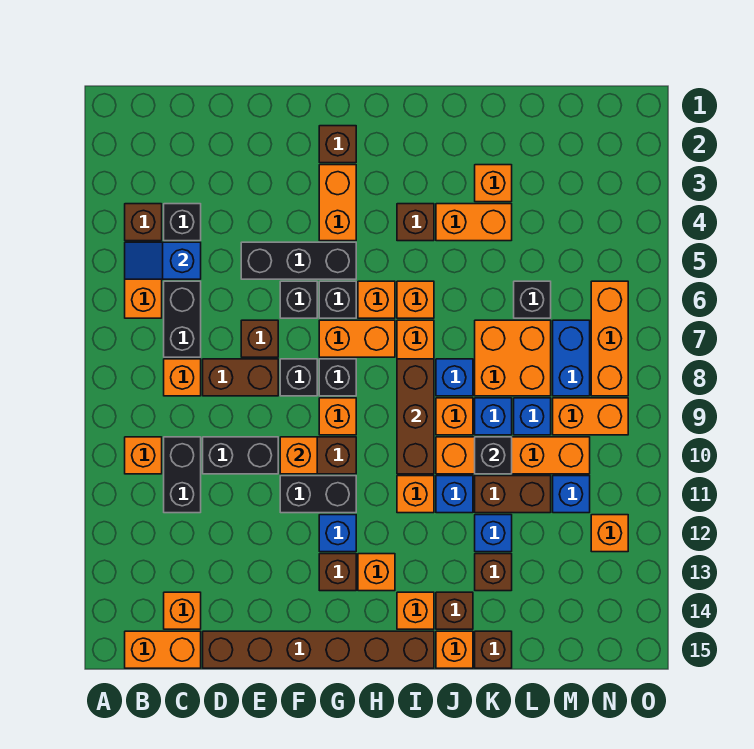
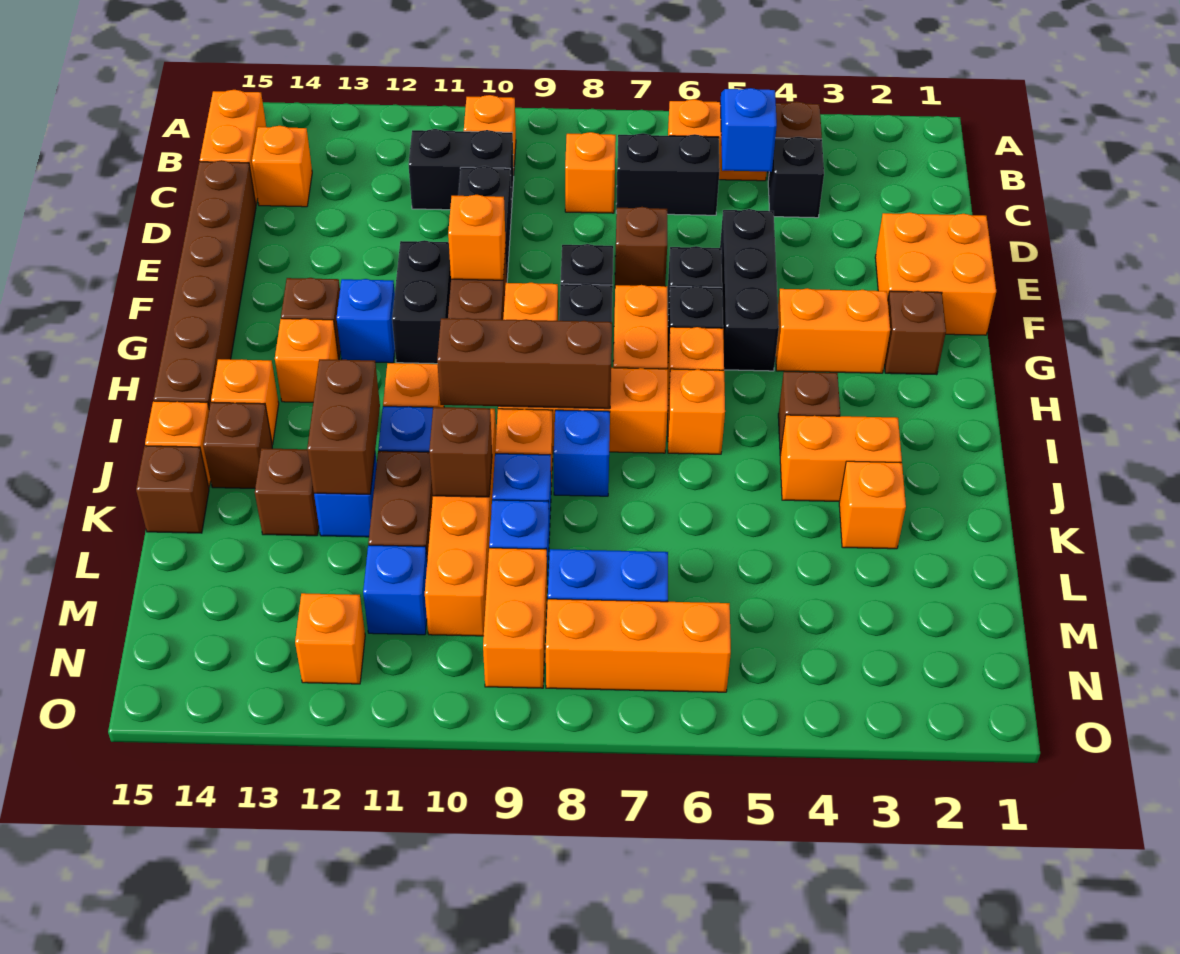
brown brick D8:E8 level 1 -> brown brick J12:K12 level 2
orange brick J4:K4 level 1 -> orange brick J3:J4 level 1
orange brick K7:L8 level 1 -> orange brick E1:F2 level 1
black brick K10 level 2 -> brown brick K10 level 2
black brick L6 level 1 -> none

